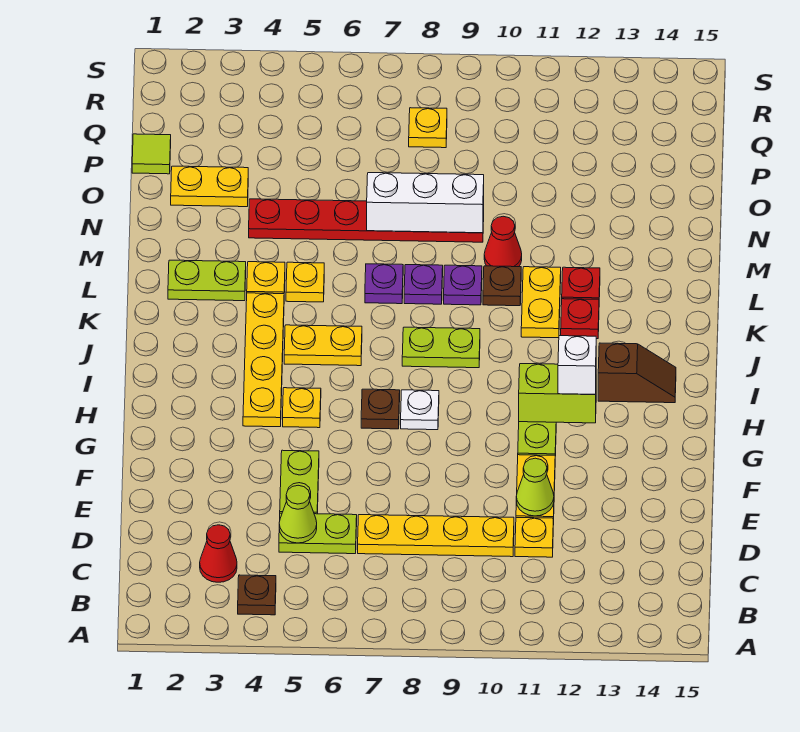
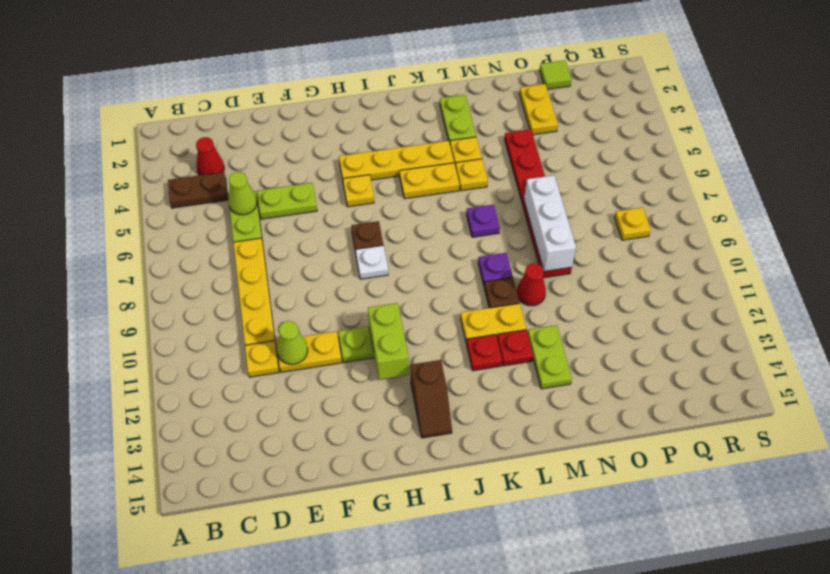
brown plate B4 level 1 -> brown plate B4:C4 level 1
white brick H12 level 3 -> none
yellow plate J5:J6 level 1 -> yellow plate J5:K5 level 1
lime plate J8:J9 level 1 -> lime plate M12:M13 level 1
purple plate L8 level 1 -> none

